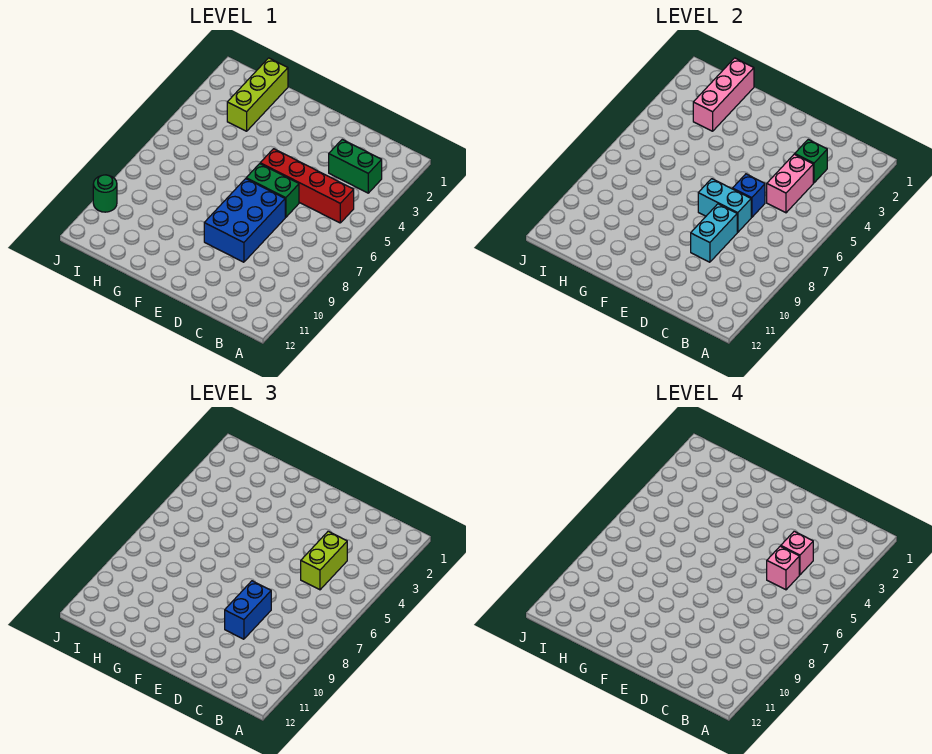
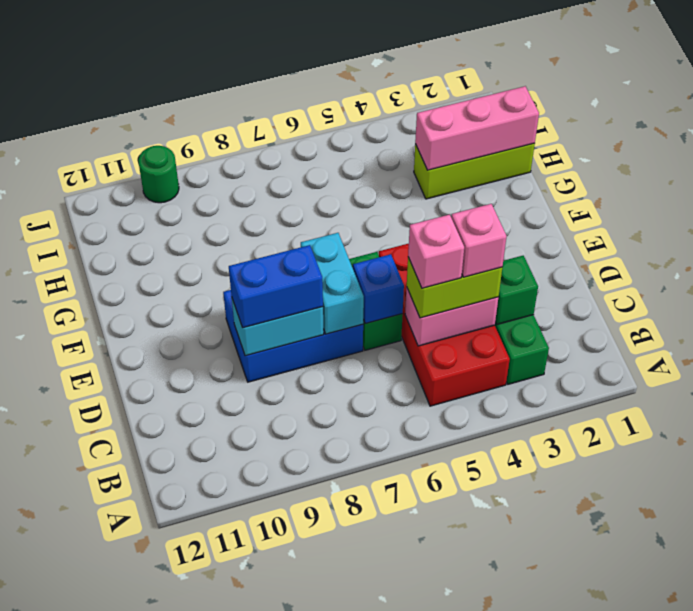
red brick B5:E5 level 1 -> red brick B4:E5 level 1

